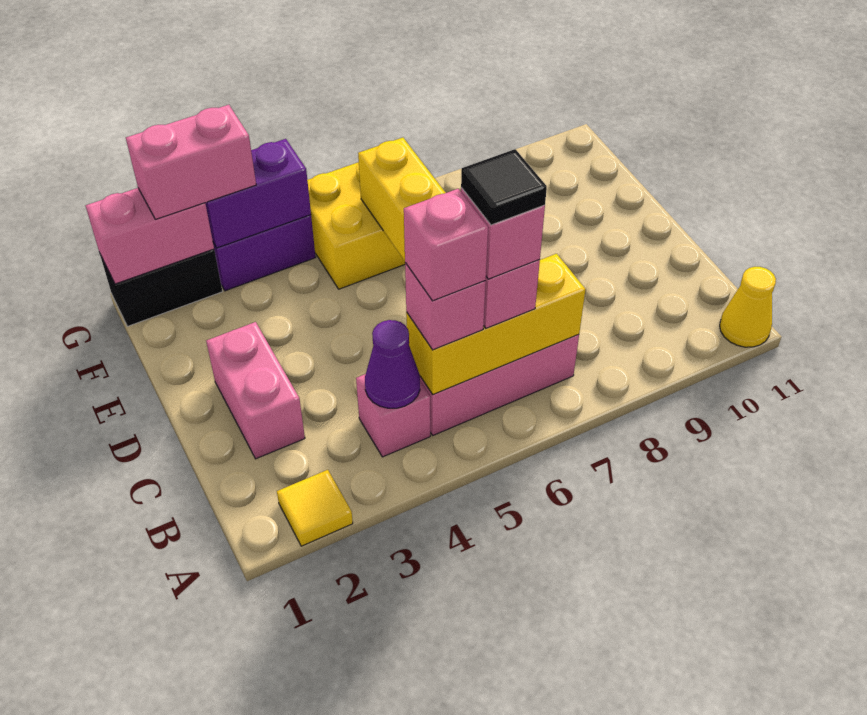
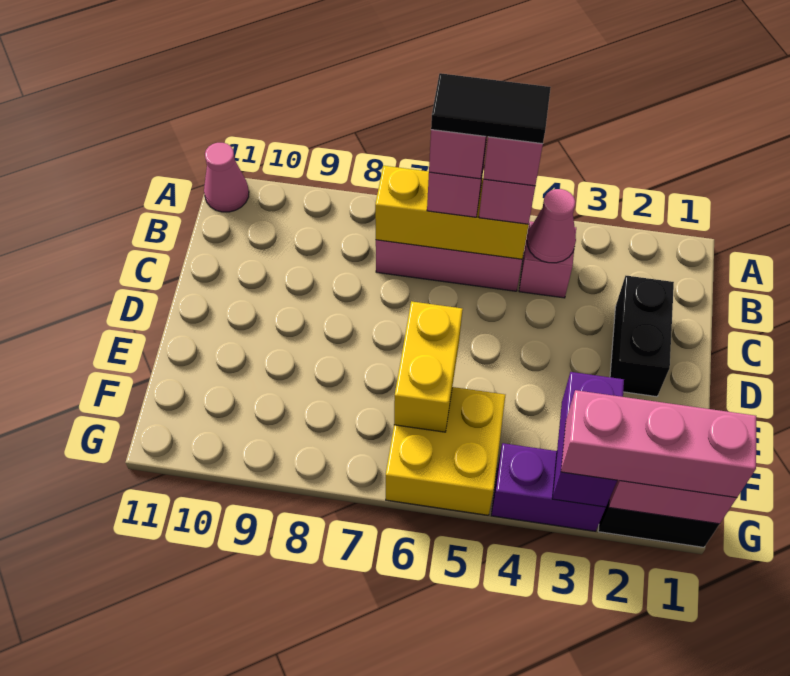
yellow tile A2 level 1 -> none
yellow cone A11 level 1 -> pink cone A11 level 1
purple cone B4 level 2 -> pink cone B4 level 2
black tile B6 level 5 -> black tile B5:B6 level 5
pink brick C2:D2 level 1 -> black brick C2:D2 level 1
pink brick G2:G3 level 3 -> pink brick G1:G3 level 3
purple brick G3:G4 level 2 -> purple brick F3:G3 level 2

